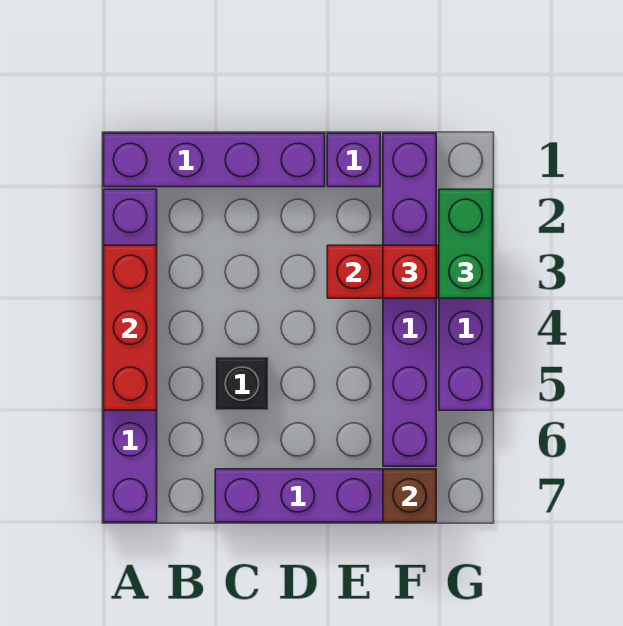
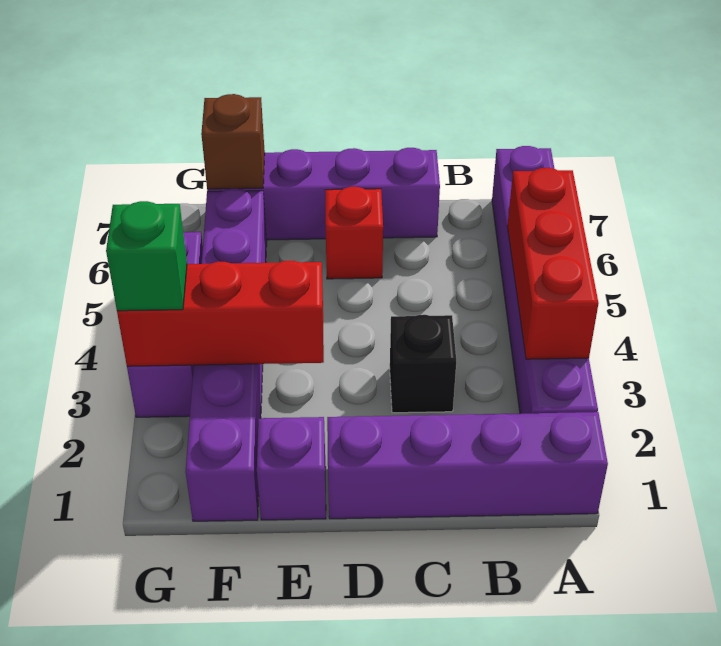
black brick C5 level 1 -> black brick C3 level 1
red brick F3 level 3 -> red brick D6 level 1
green brick G2:G3 level 3 -> green brick G3 level 3

